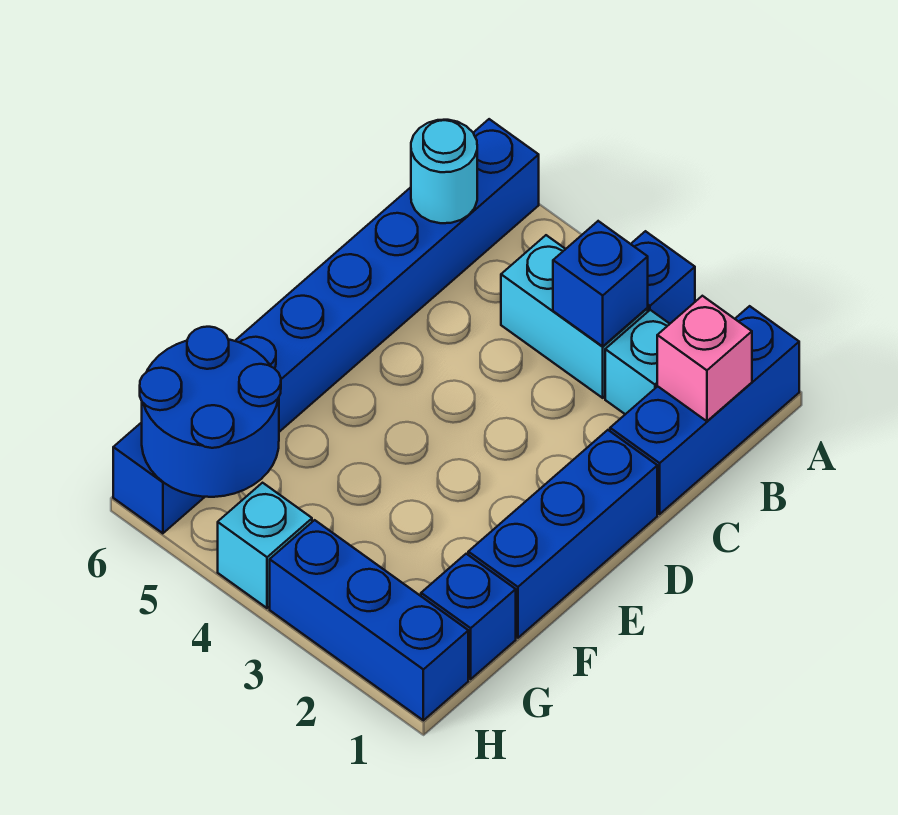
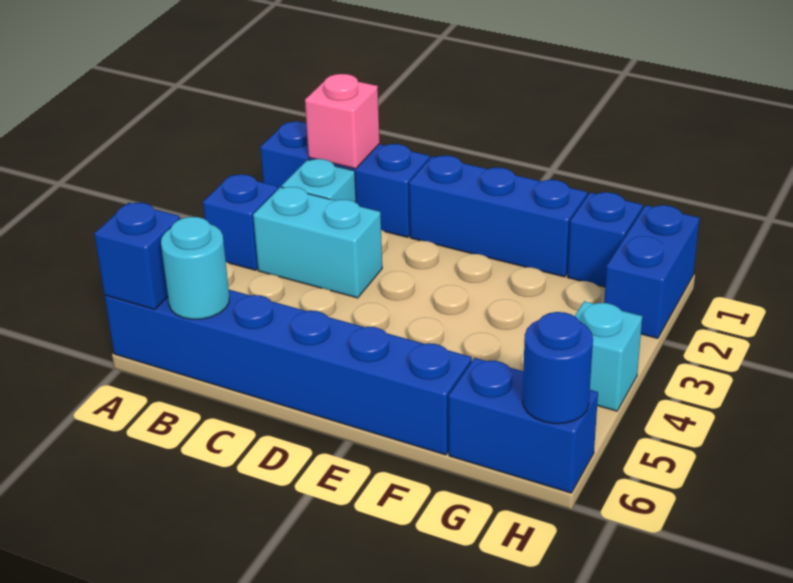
cyan brick B3:B4 level 1 -> cyan brick B3:C3 level 1
blue brick B3 level 2 -> blue brick A6 level 2
blue round brick G5:H6 level 2 -> blue round brick H6 level 2
blue brick H1:H3 level 1 -> blue brick H1:H2 level 1

